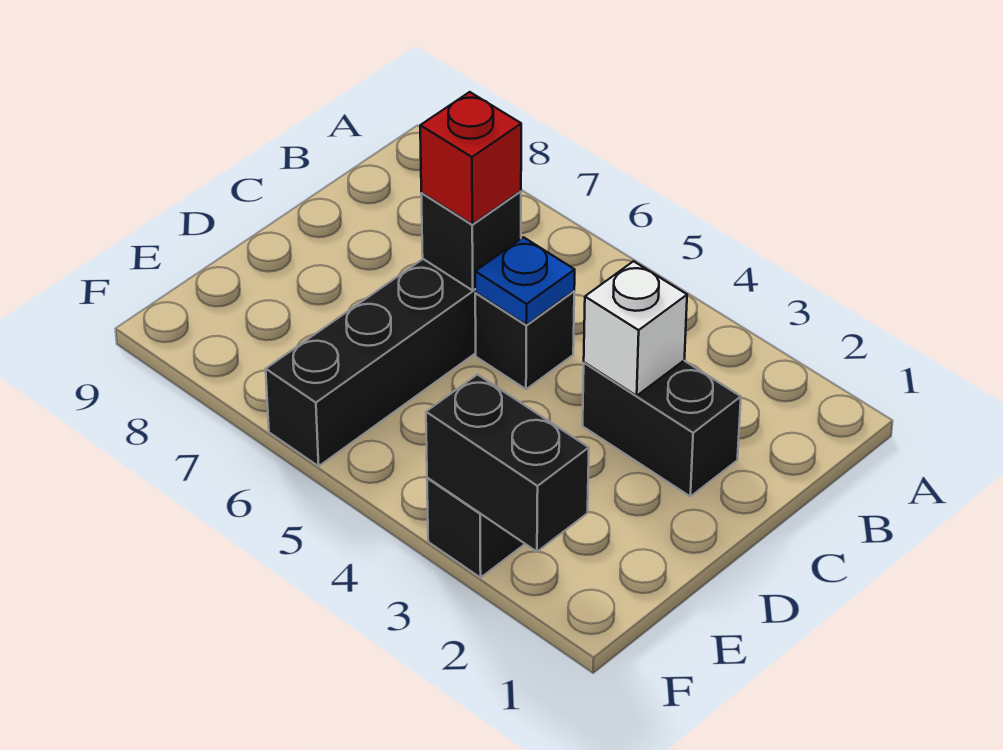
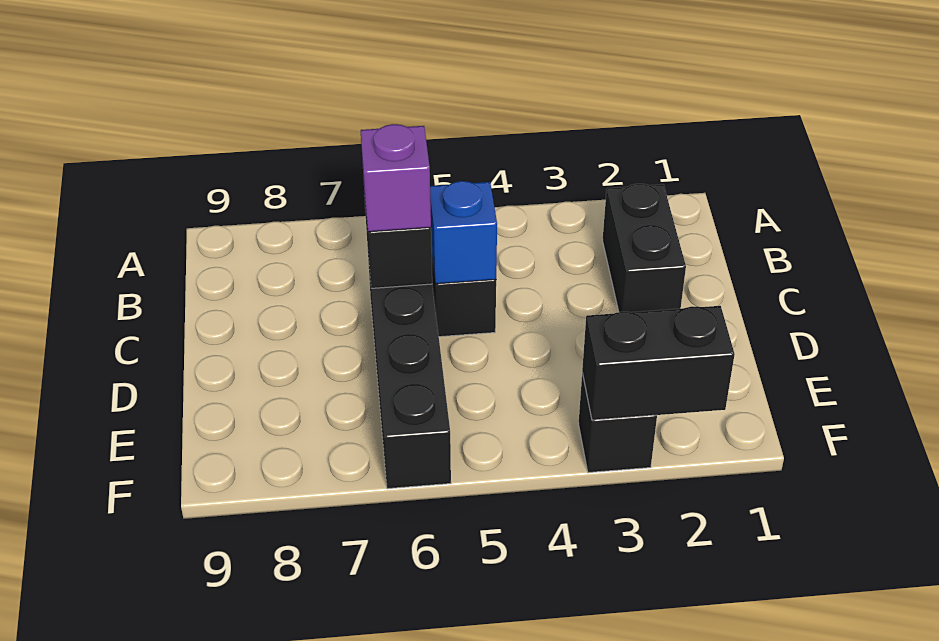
black brick C2:C3 level 1 -> black brick B2:C2 level 1
white brick C3 level 2 -> none
blue plate C5 level 2 -> blue brick C5 level 2
red brick C6 level 3 -> purple brick C6 level 3

